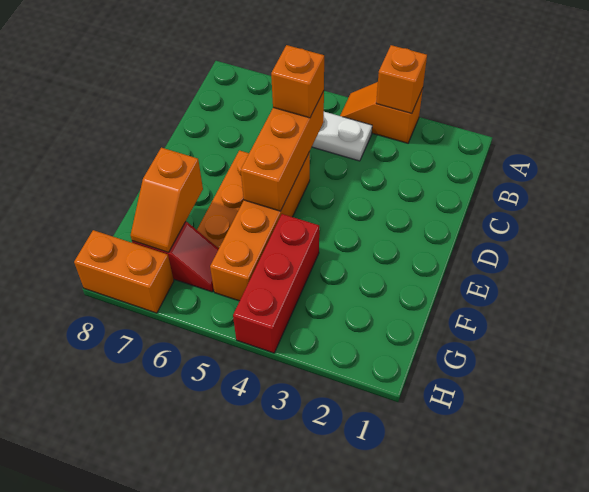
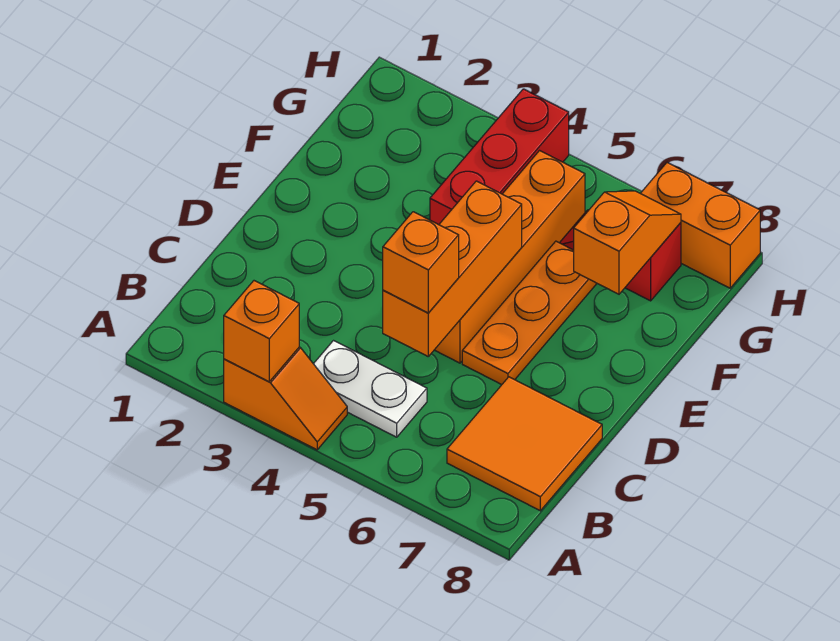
none -> orange tile B7:C8 level 1

